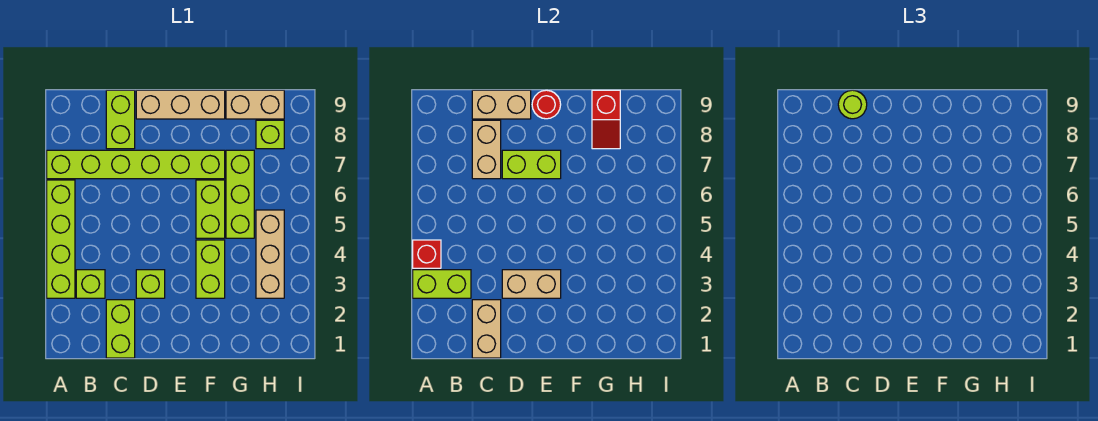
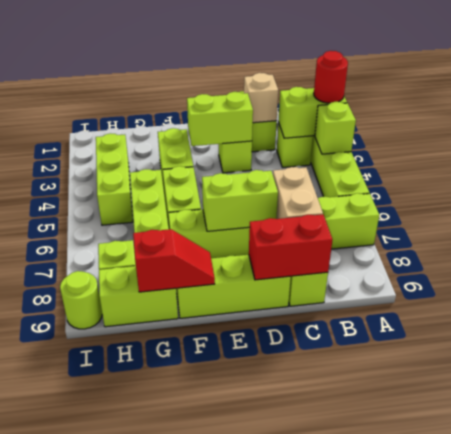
red brick A4 level 2 -> lime brick A4 level 2
tan brick C1:C2 level 2 -> tan brick C2 level 2
tan brick C9:D9 level 2 -> red brick C9:D9 level 2
lime round brick C9 level 3 -> lime round brick I9 level 1
tan brick D3:E3 level 2 -> lime brick D3:E3 level 2
tan brick D9:F9 level 1 -> lime brick D9:F9 level 1
red round brick E9 level 2 -> red round brick A3 level 3
red slope G8:G9 level 2 top 9 -> red slope F9:G9 level 2 top G
tan brick G9:H9 level 1 -> lime brick G9:H9 level 1
tan brick H3:H5 level 1 -> lime brick H3:H5 level 1

